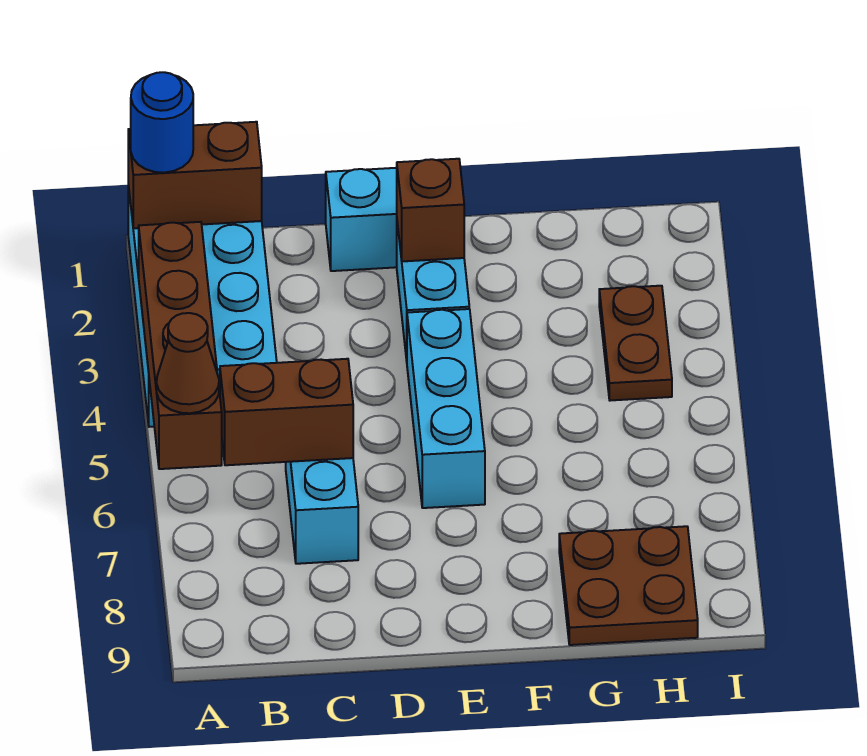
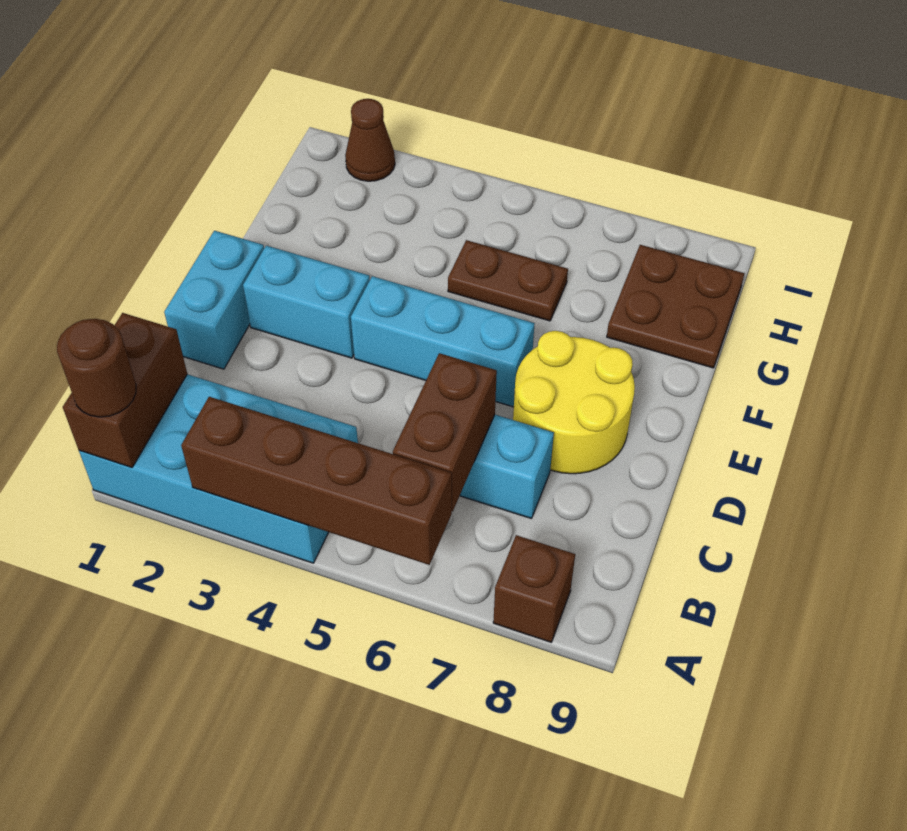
blue round brick A1 level 3 -> brown round brick A1 level 3
brown cone A6 level 3 -> brown cone I2 level 1
none -> yellow round brick D7:E8 level 1
brown brick E2 level 2 -> brown brick A8 level 1
brown plate H3:H4 level 1 -> brown plate G5:G6 level 1

